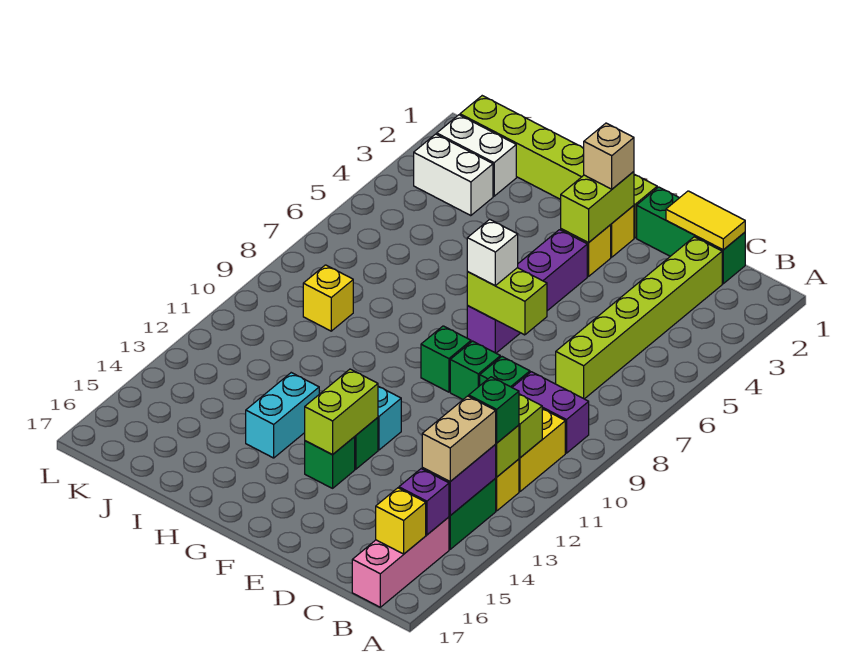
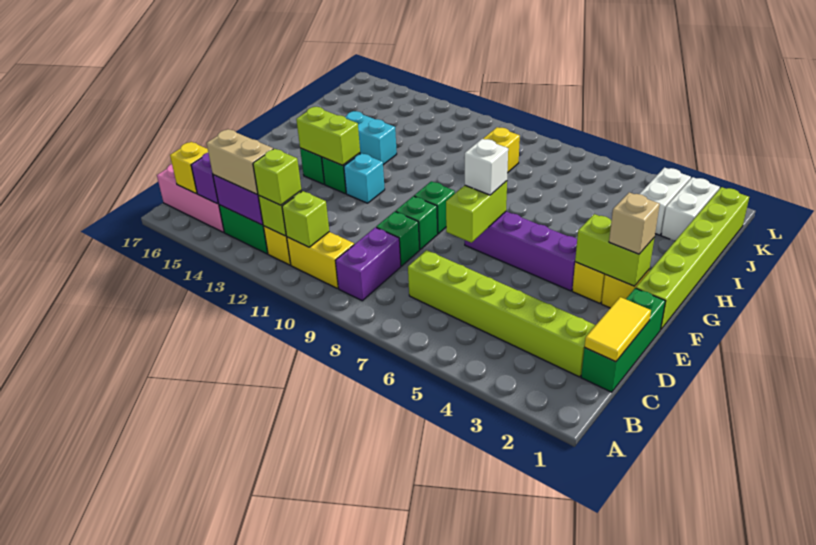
green brick B12 level 3 -> lime brick B12 level 3

